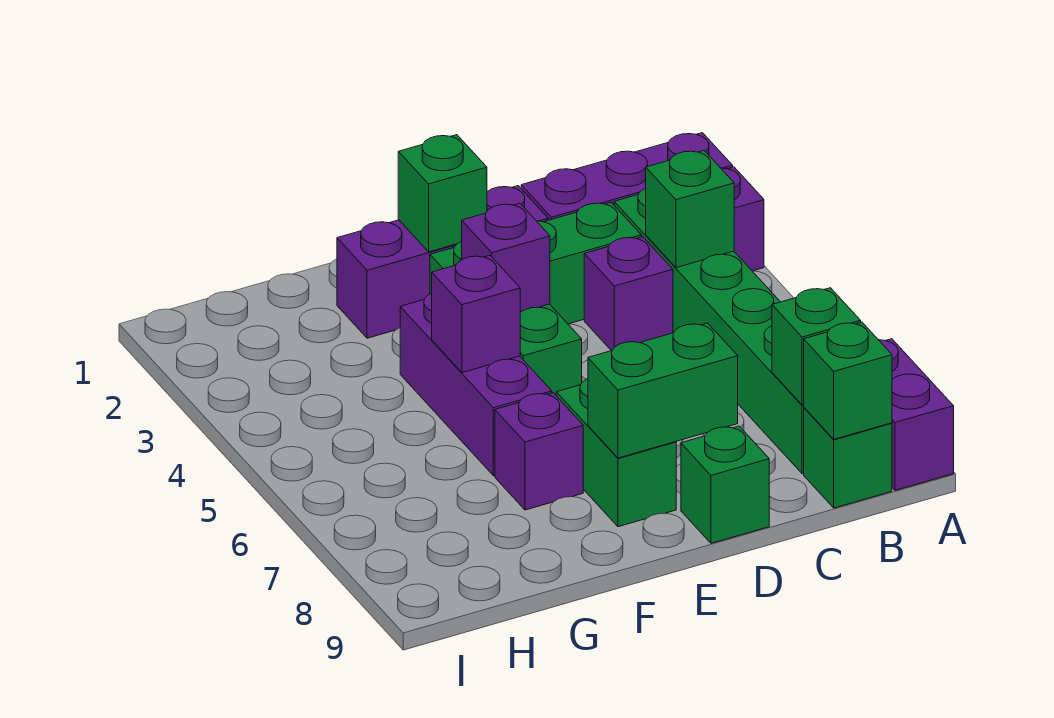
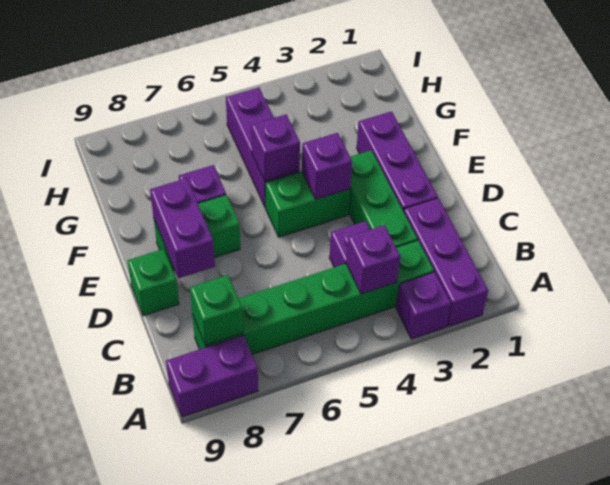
green brick B4 level 2 -> purple brick B4 level 2
green brick B9 level 1 -> none
green brick B9 level 2 -> none
green brick D8:E8 level 2 -> purple brick D8:E8 level 2
green brick E2 level 2 -> none
purple brick F4:F6 level 1 -> purple brick F5:H5 level 1

